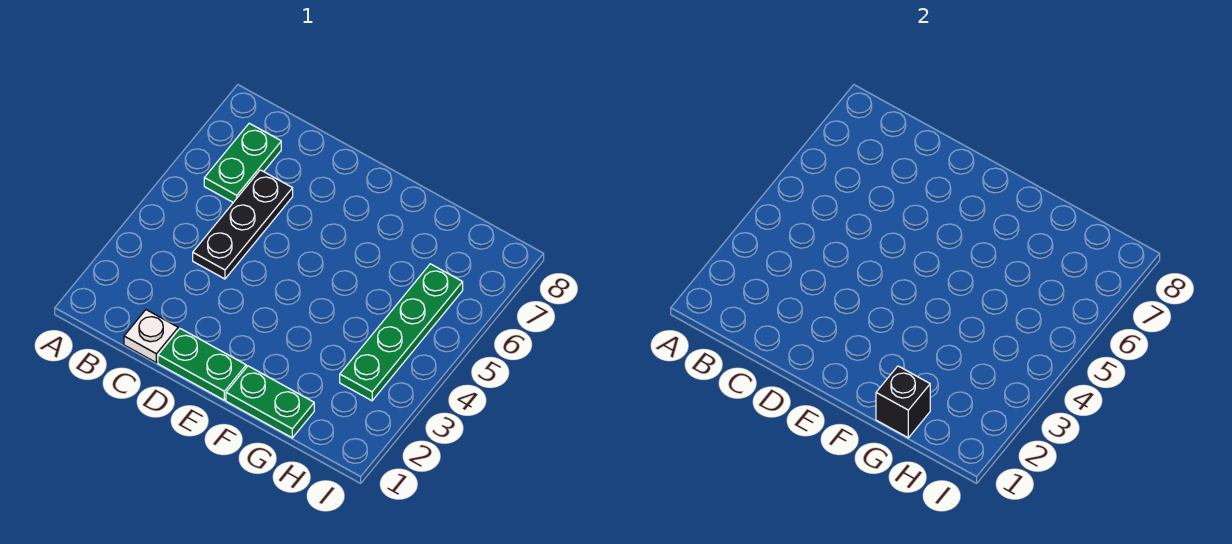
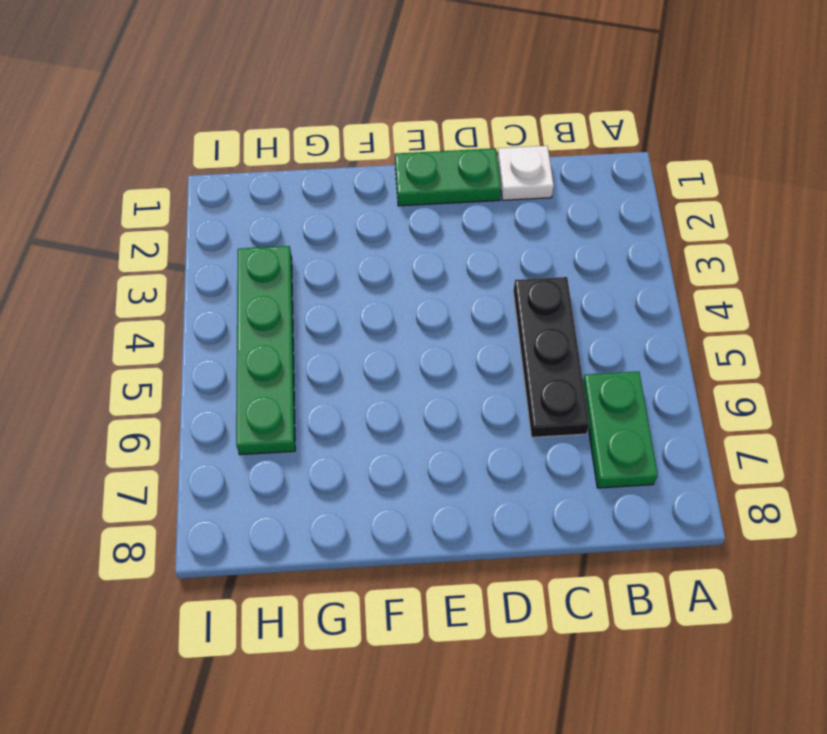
green plate F1:G1 level 1 -> none
black brick G1 level 2 -> none

